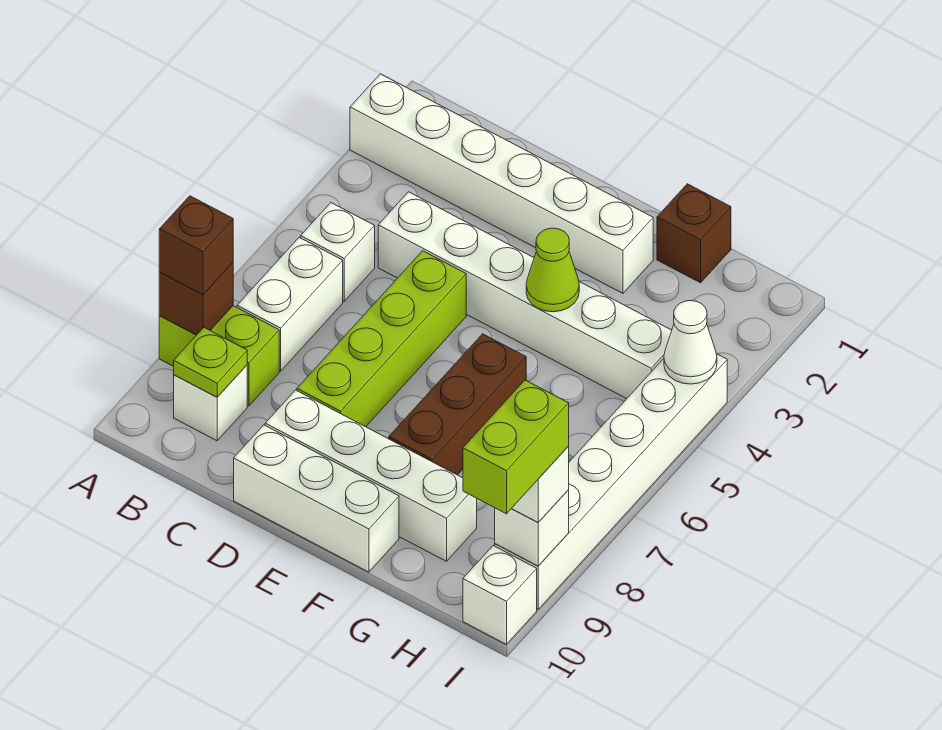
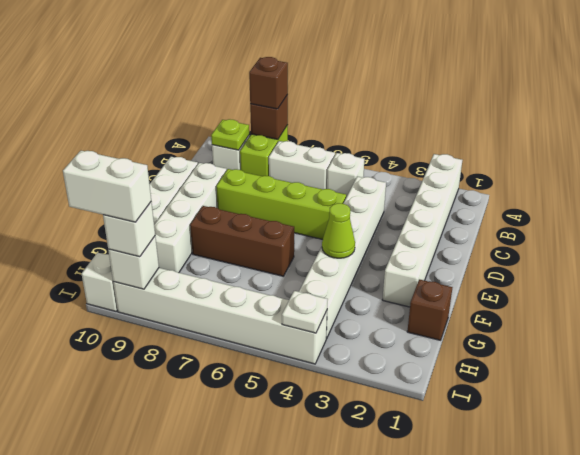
white cone I4 level 2 -> white plate I4 level 2
lime brick I9:I10 level 4 -> white brick I9:I10 level 4

